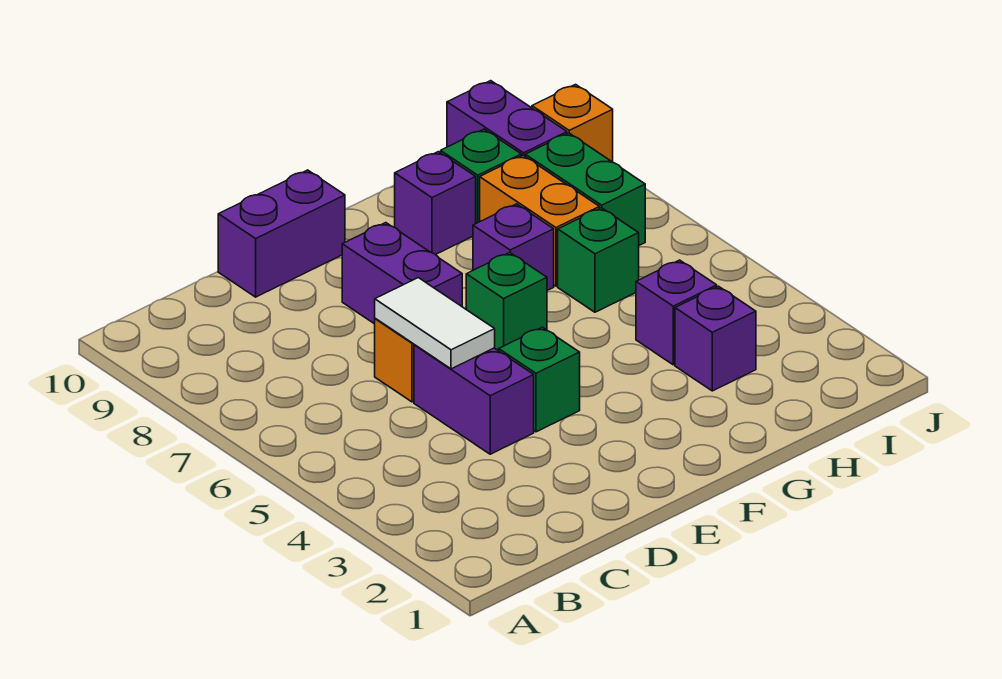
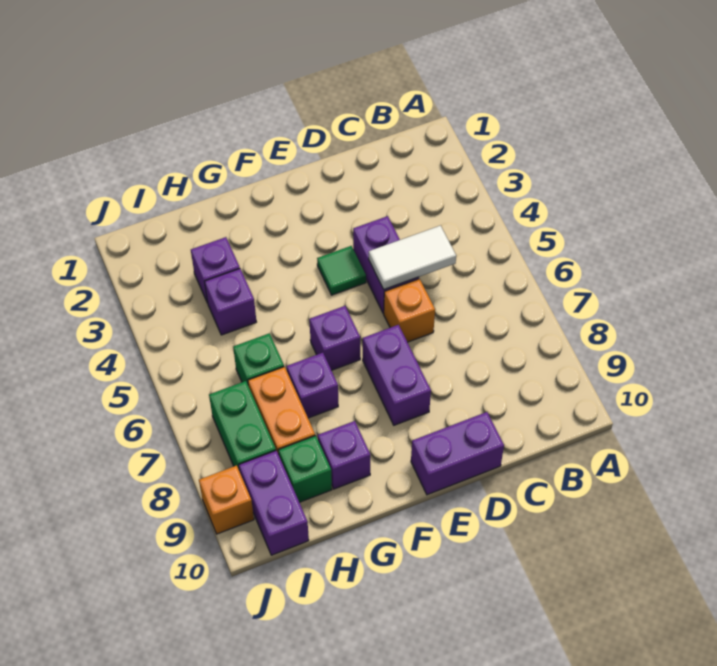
white tile D5:D6 level 2 -> white tile C5:D5 level 2
green brick E4 level 1 -> green tile E4 level 1
green brick F6 level 1 -> purple brick F6 level 1

